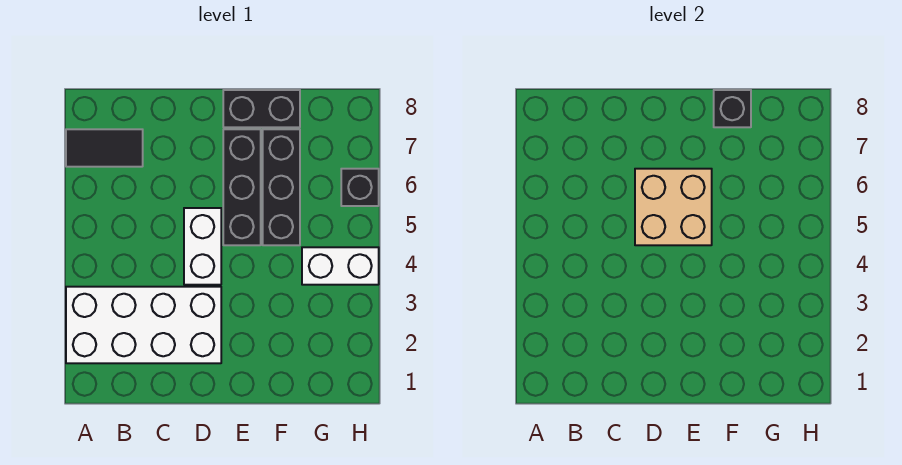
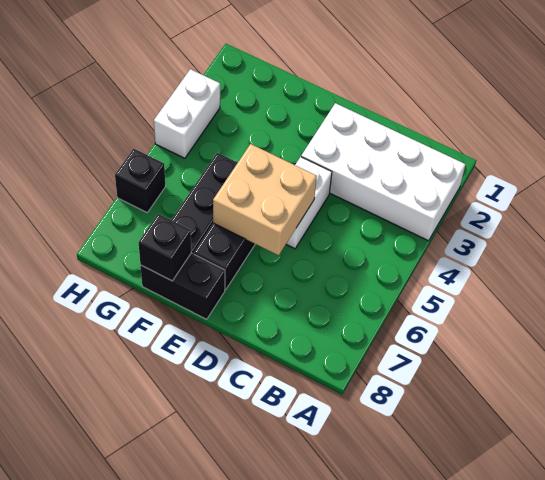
black tile A7:B7 level 1 -> none
white brick G4:H4 level 1 -> white brick H3:H4 level 1

